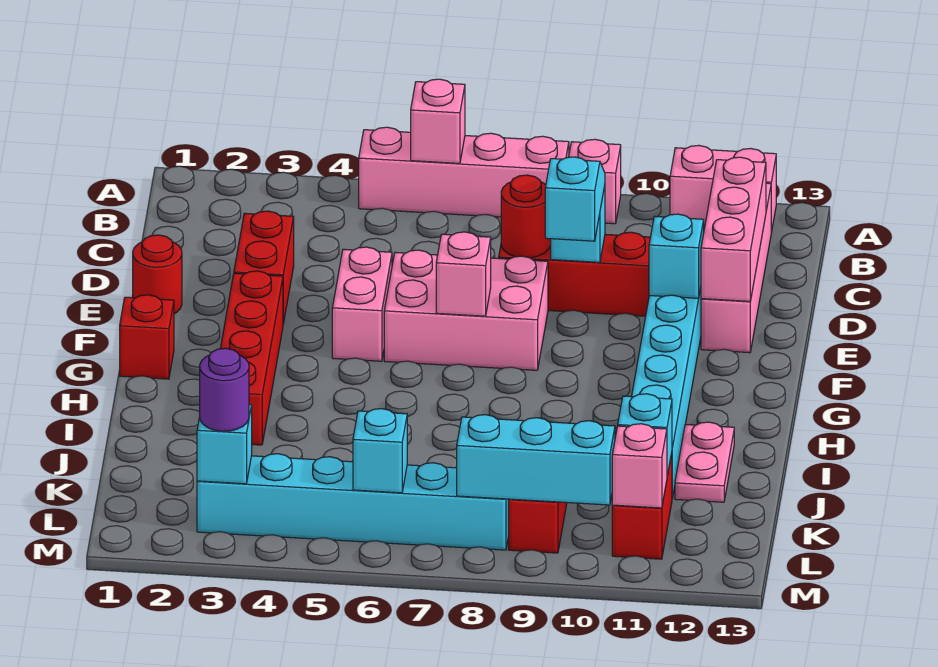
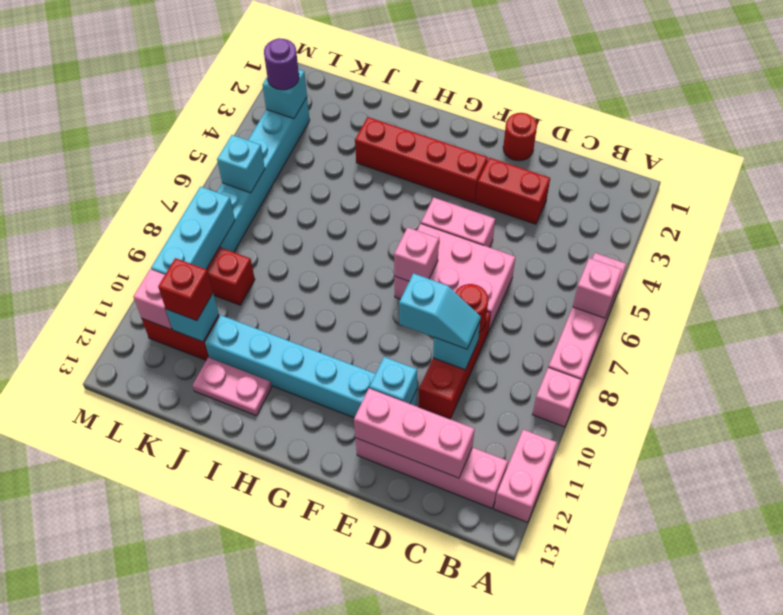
pink brick E6:F8 level 1 -> pink brick D6:F7 level 1
red brick G1 level 1 -> red brick K11 level 3

